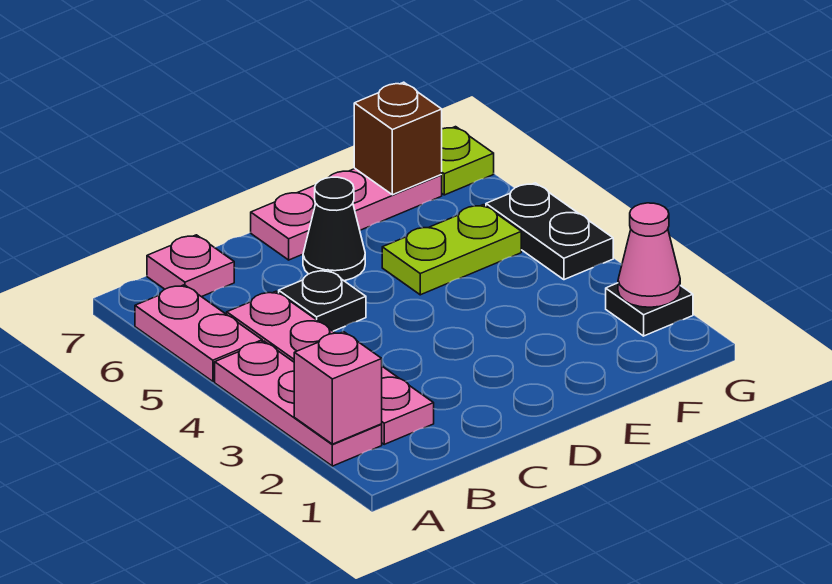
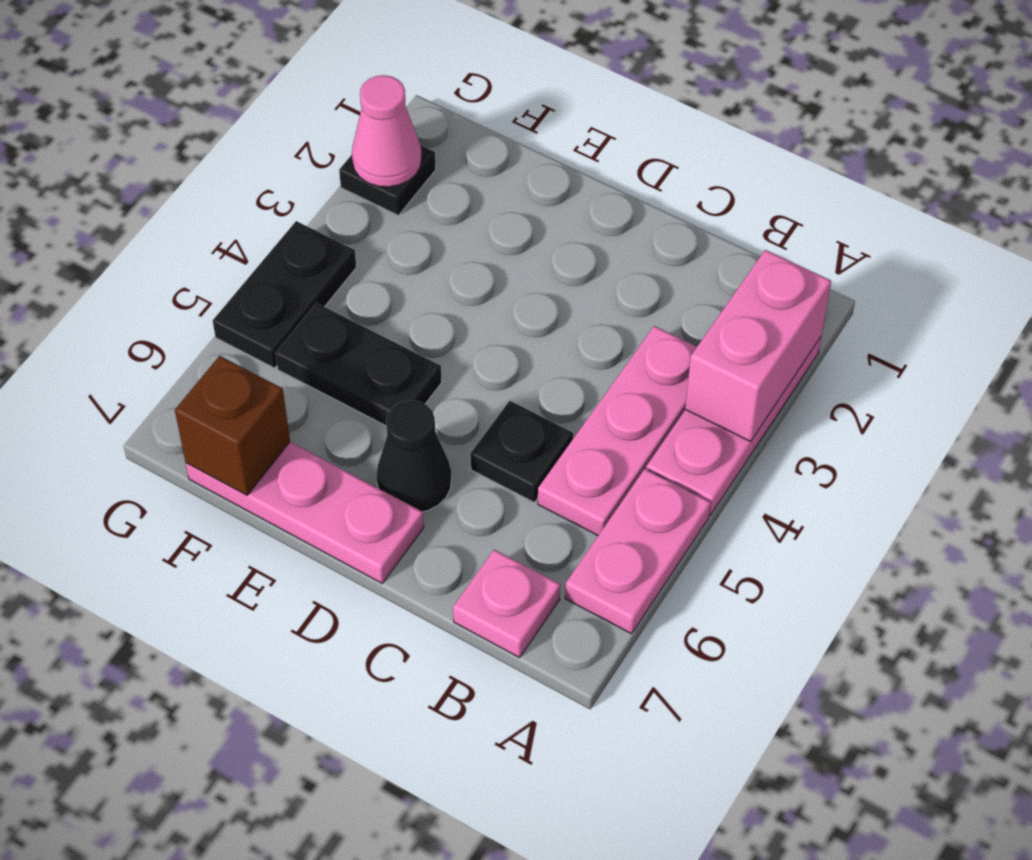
pink brick A2 level 2 -> pink brick A2:A3 level 2
pink plate B2:B5 level 1 -> pink plate B3:B5 level 1
lime plate E5:F5 level 1 -> black plate E5:F5 level 1
lime plate G7 level 1 -> none

